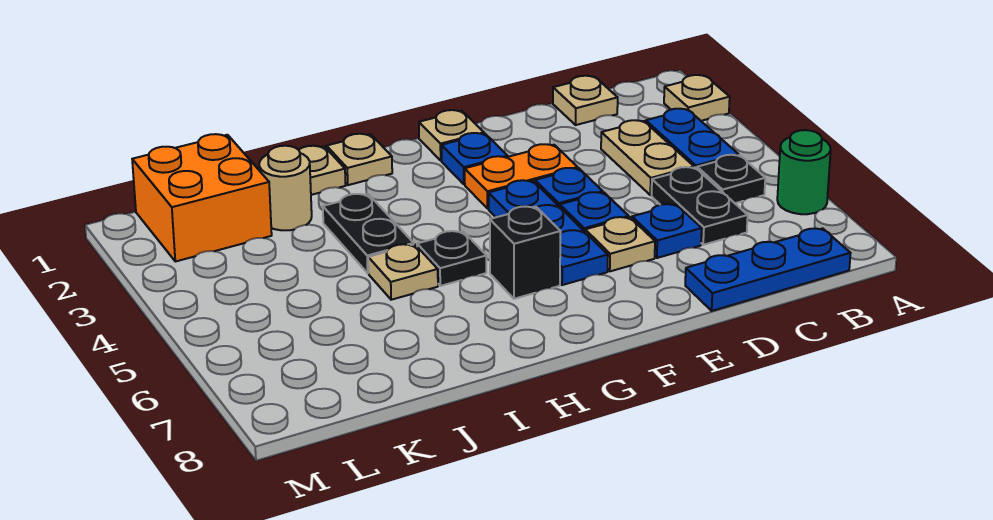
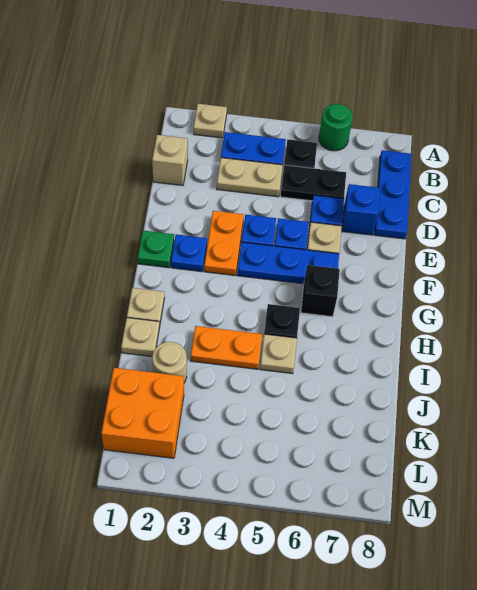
tan plate C1 level 1 -> tan brick C1 level 1
none -> blue brick D7 level 1
tan plate F1 level 1 -> green plate F1 level 1
black plate I3:I4 level 1 -> orange plate I3:I4 level 1

